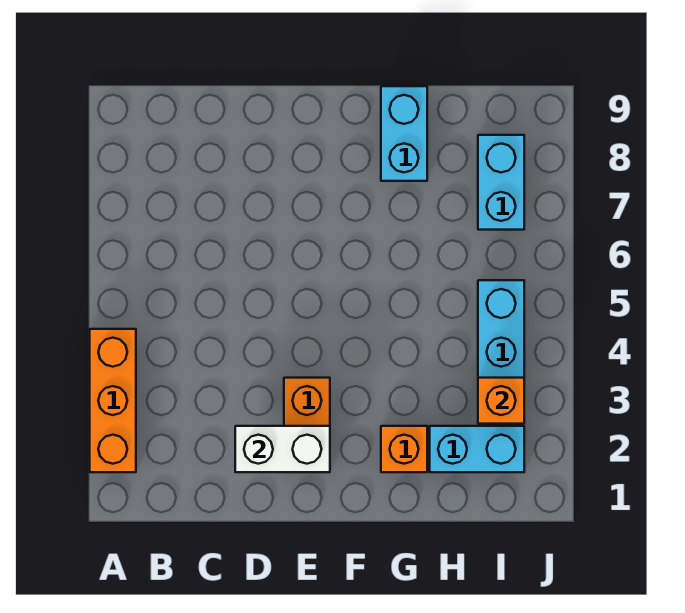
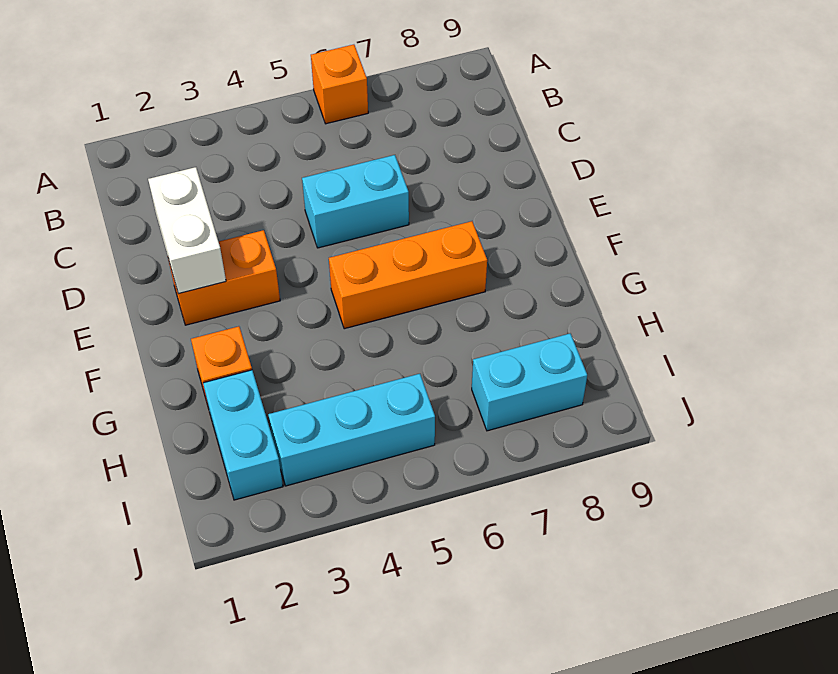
orange brick A2:A4 level 1 -> orange brick F5:F7 level 1
cyan brick G8:G9 level 1 -> cyan brick D5:D6 level 1
orange brick I3 level 2 -> orange brick A6 level 1

